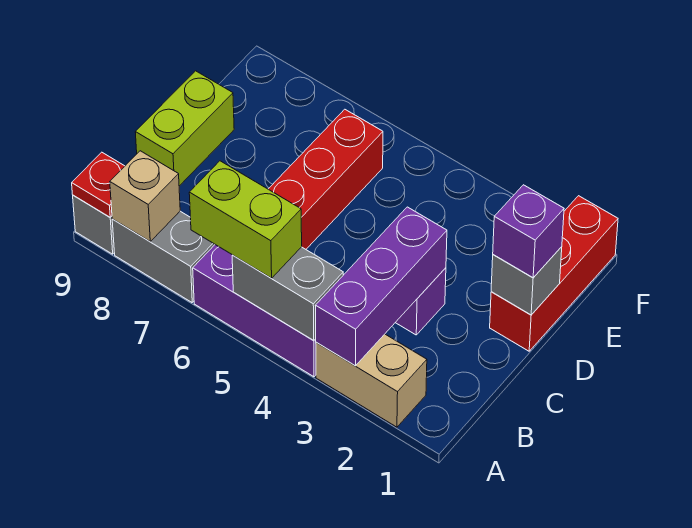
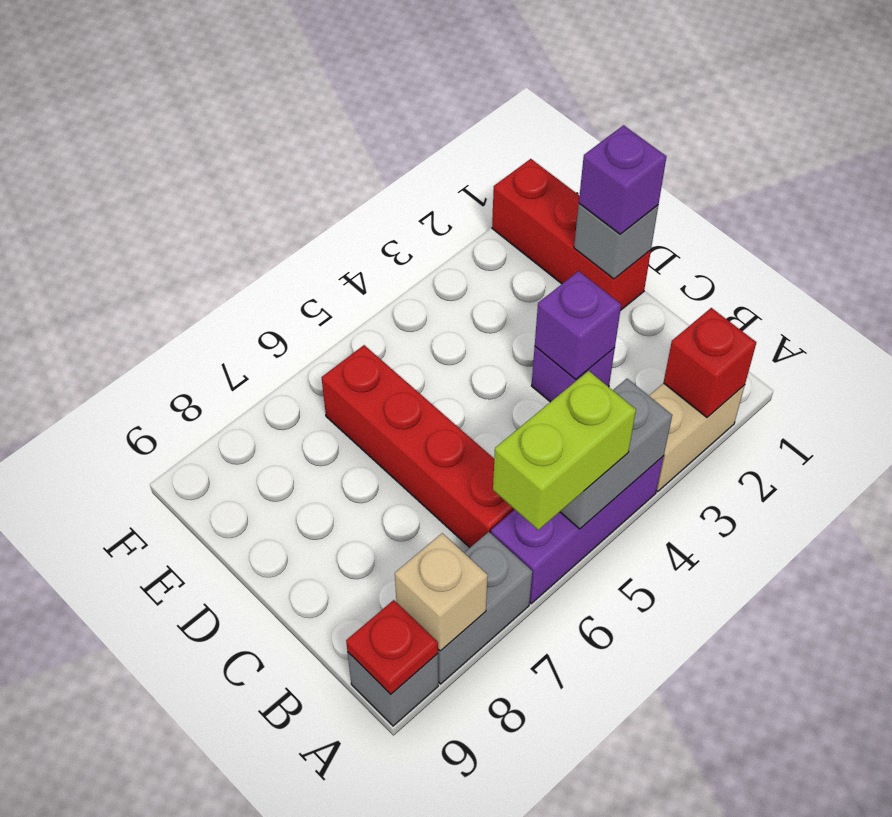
none -> red brick A2 level 2
purple brick A3:C3 level 2 -> purple brick C3 level 2
lime brick C9:D9 level 1 -> none

